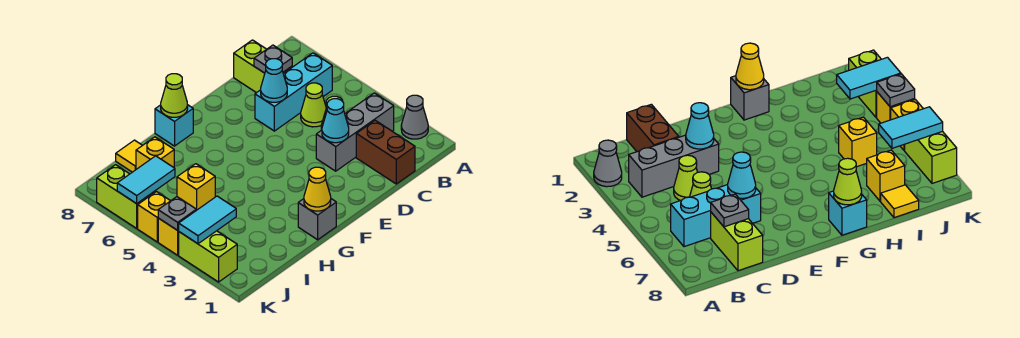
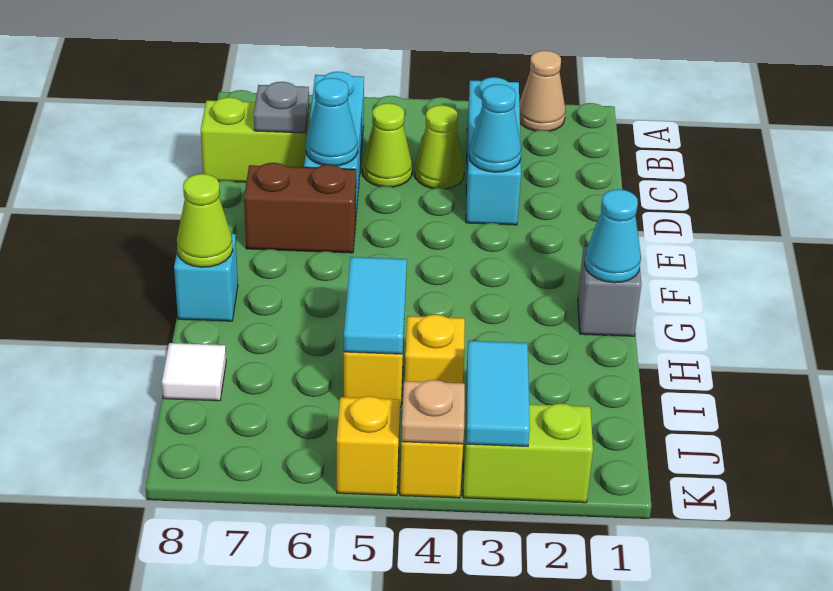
grey cone A2 level 1 -> tan cone A2 level 1
grey brick B3:D3 level 1 -> cyan brick B3:D3 level 1
brown brick C1:C2 level 1 -> brown brick E6:E7 level 1
yellow cone G1 level 2 -> cyan cone G1 level 2
yellow brick I7 level 1 -> yellow brick I4 level 1
yellow tile I8 level 1 -> white tile I8 level 1
cyan tile J6:K6 level 2 -> cyan tile H5:I5 level 2
grey plate K4 level 2 -> tan plate K4 level 2
lime brick K6:K7 level 1 -> none

